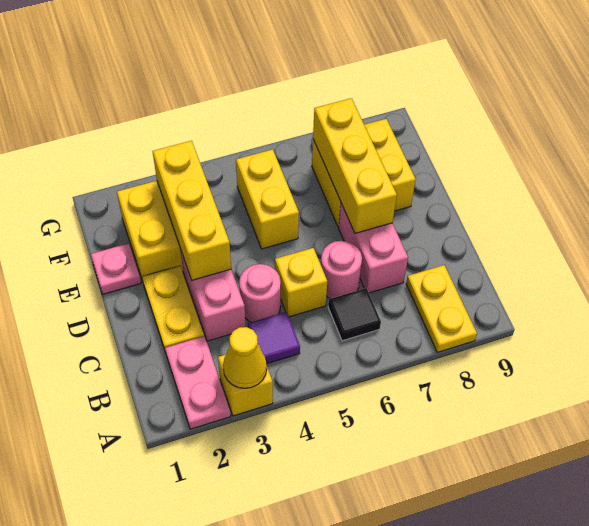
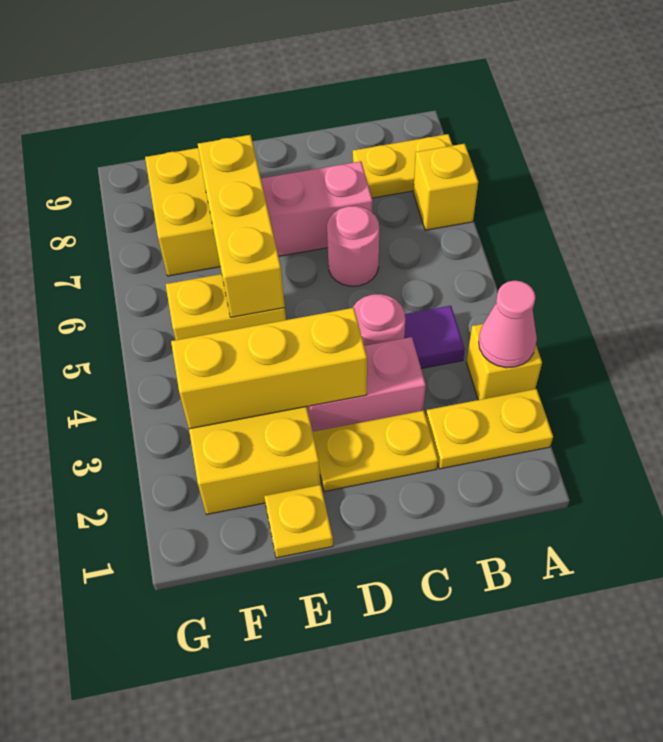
pink plate A2:B2 level 1 -> yellow plate A2:B2 level 1
yellow cone A3 level 2 -> pink cone A3 level 2
black tile B6 level 1 -> none
yellow brick C5 level 1 -> yellow brick A7 level 1
yellow brick D7:F7 level 2 -> yellow brick E5:E7 level 2
pink plate E1 level 1 -> yellow plate E1 level 1

